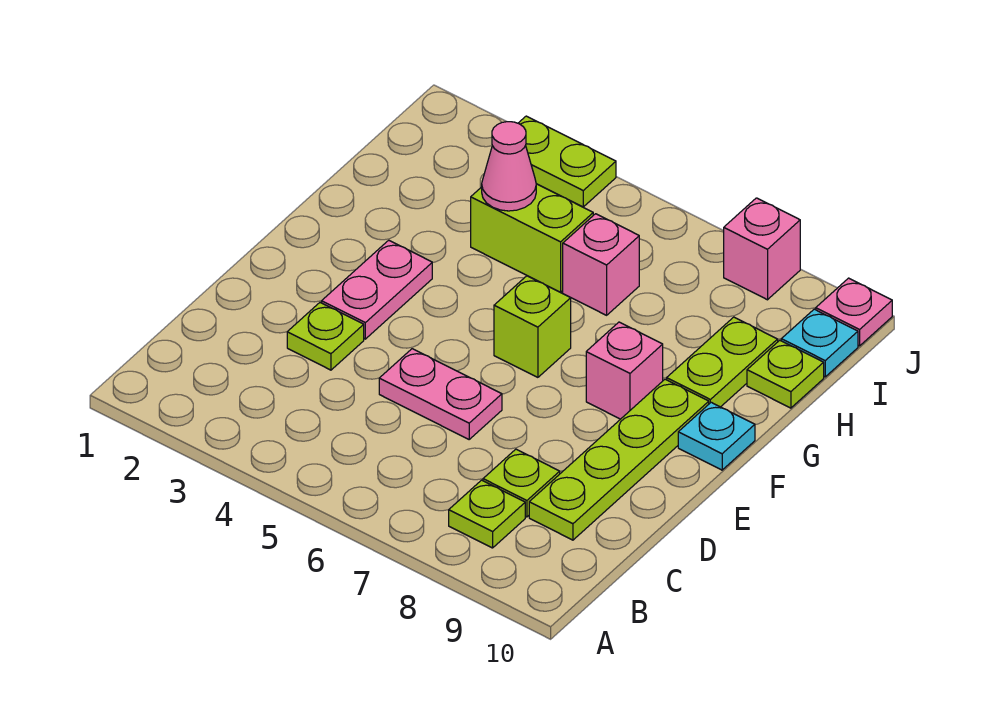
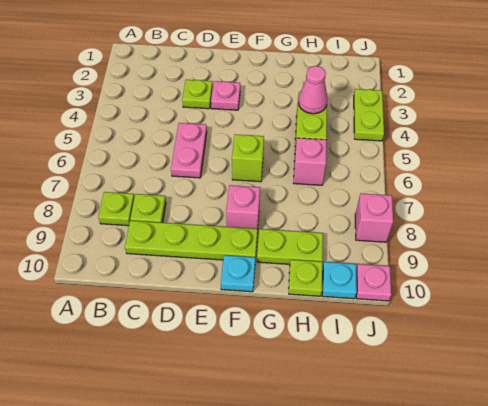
pink plate E3:F3 level 1 -> pink plate E3 level 1

